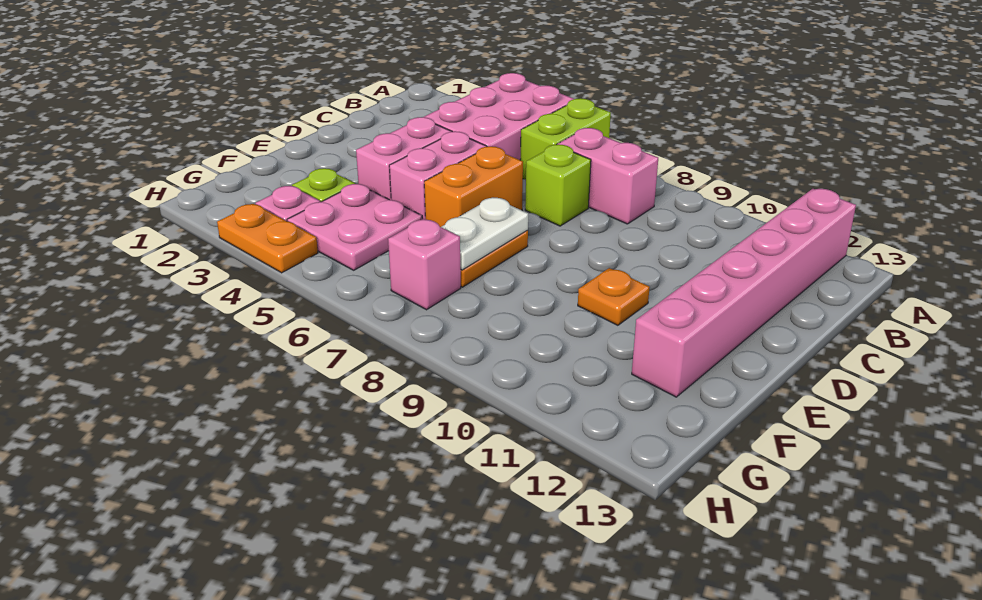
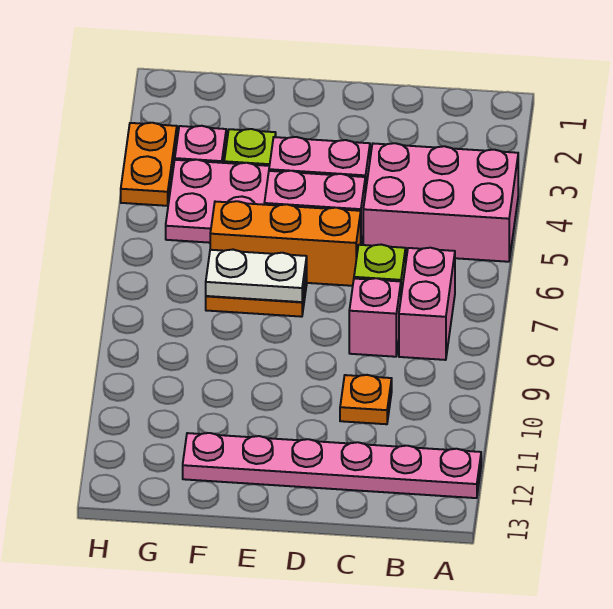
lime brick A6:B6 level 1 -> none
pink brick A12:F12 level 1 -> pink plate A12:F12 level 1
orange brick D6:E6 level 1 -> orange brick D6:F6 level 1
orange plate E10 level 1 -> orange plate C10 level 1
pink brick G7 level 1 -> pink brick C8 level 1

